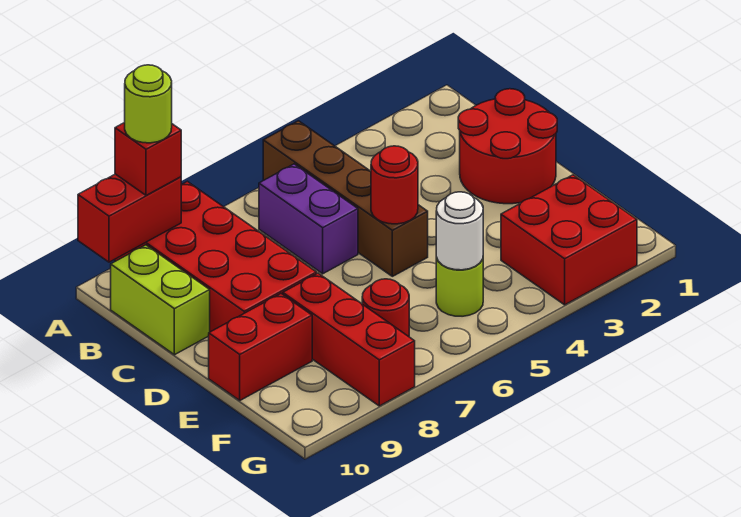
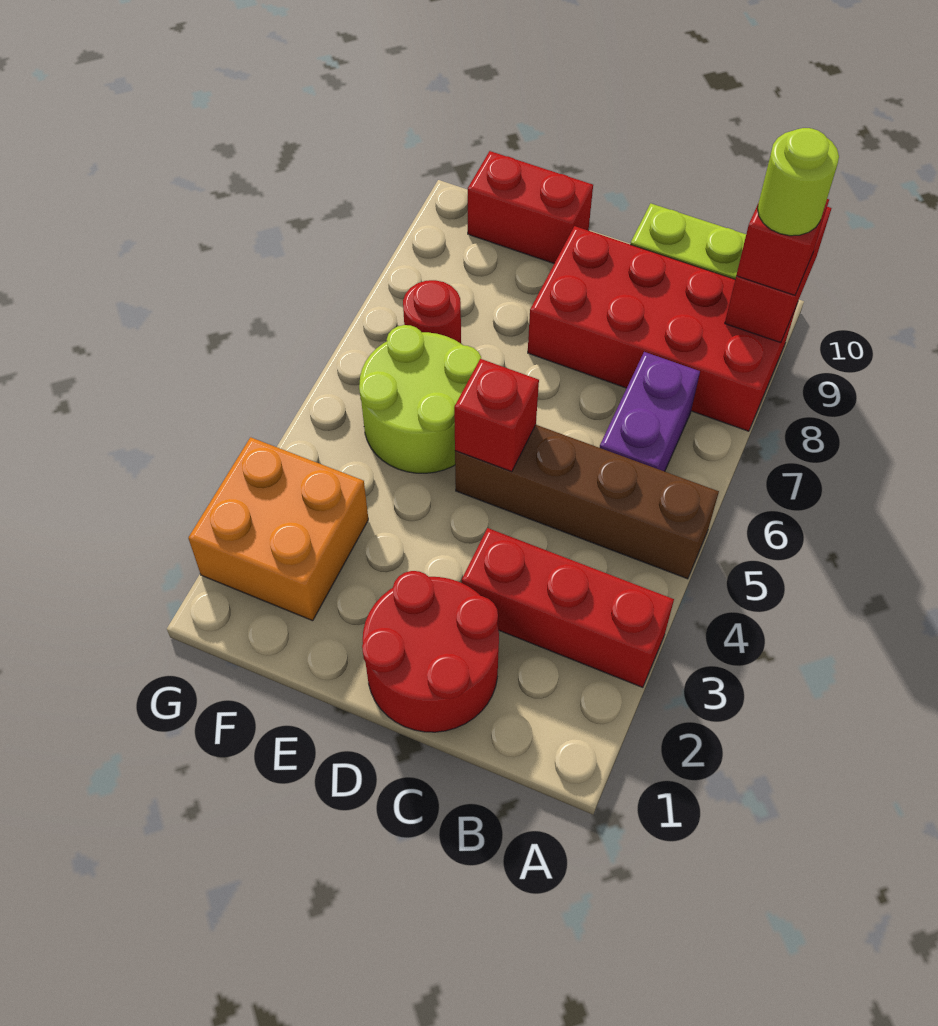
purple brick B6:C6 level 1 -> purple brick B6:B7 level 1
red round brick D5 level 2 -> red brick D5 level 2
red brick E8:G8 level 1 -> red brick A3:C3 level 1
red brick E9:E10 level 1 -> red brick E10:F10 level 1
red brick F2:G3 level 1 -> orange brick F2:G3 level 1
lime round brick F5 level 1 -> lime round brick E5:F6 level 1
white round brick F5 level 2 -> none

